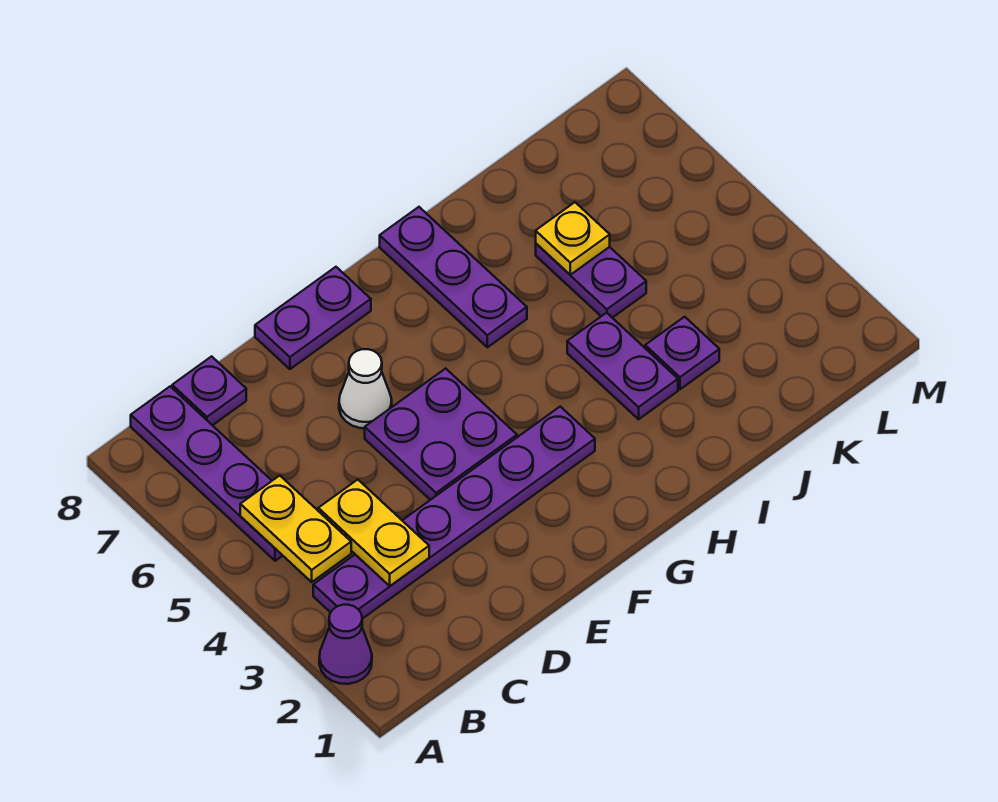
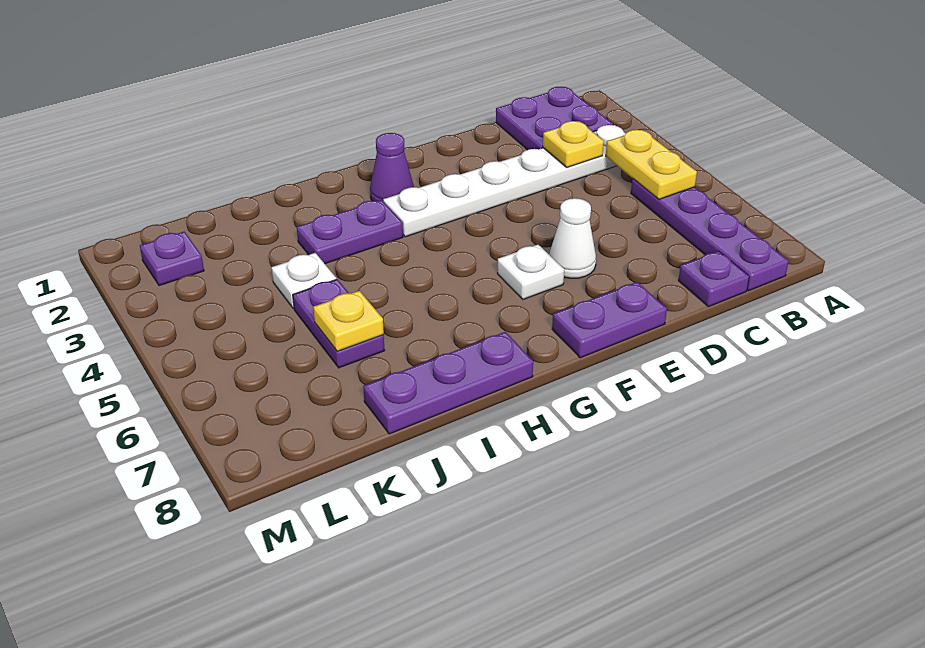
purple cone A2 level 1 -> purple cone G2 level 1
purple plate B3:G3 level 1 -> white plate B3:G3 level 1
yellow plate C3:C4 level 2 -> yellow plate C3 level 2
purple plate E4:F5 level 1 -> purple plate B1:C2 level 1
none -> white plate F6 level 1
purple plate H6:H8 level 1 -> purple plate H8:J8 level 1
purple plate I3:I4 level 1 -> purple plate H3:I3 level 1
purple plate J3 level 1 -> purple plate L2 level 1
none -> white plate J4 level 1

